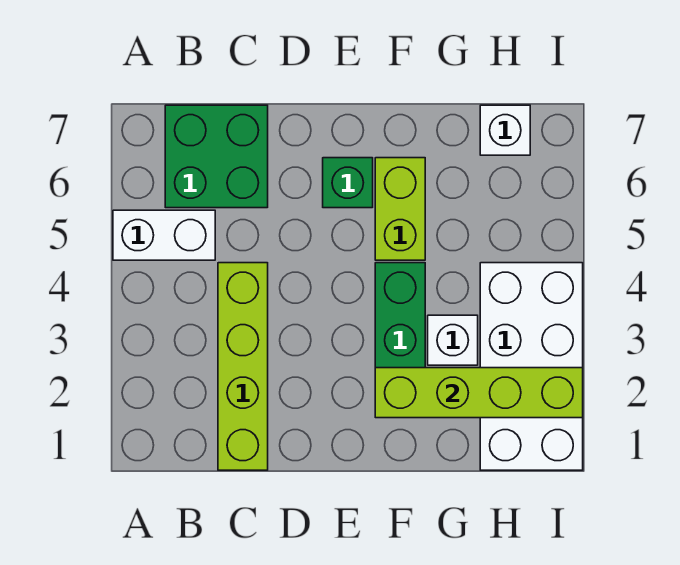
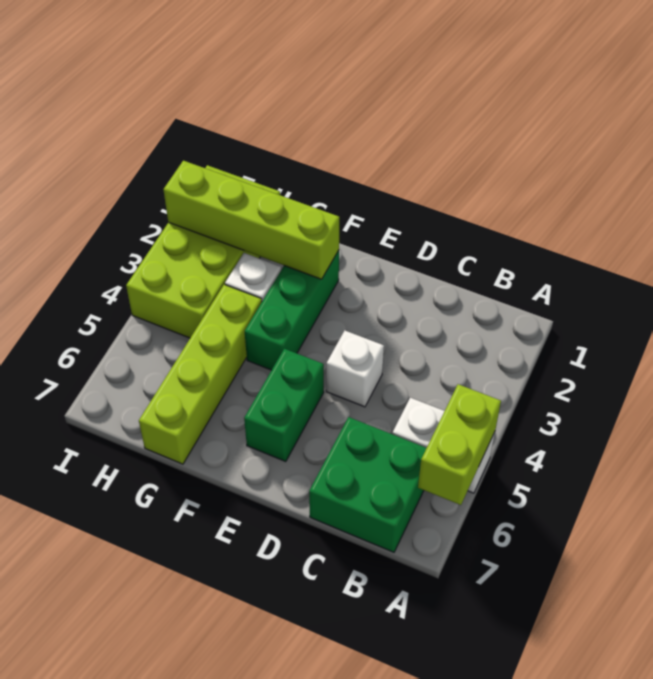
lime brick C1:C4 level 1 -> lime brick G4:G7 level 1
green brick E6 level 1 -> green brick E5:E6 level 1
lime brick F5:F6 level 1 -> lime brick A5:A6 level 2
white brick H1:I4 level 1 -> lime brick H1:I4 level 1
white brick H7 level 1 -> white brick D4 level 1

